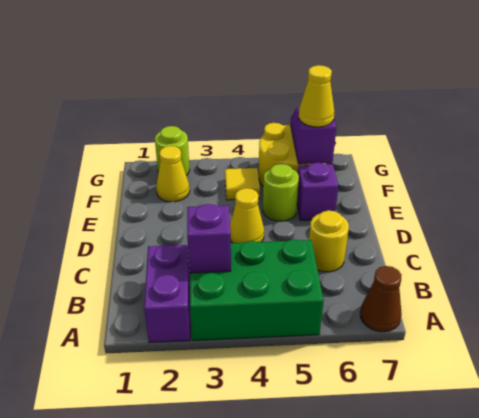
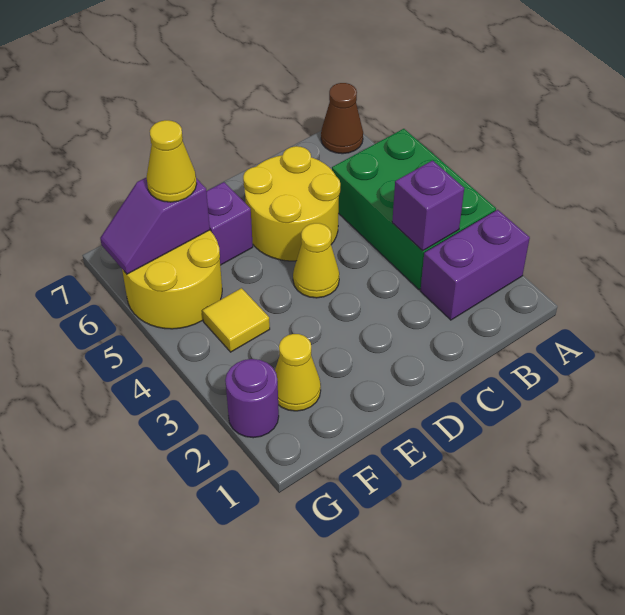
yellow round brick C6 level 1 -> yellow round brick C5:D6 level 1
lime round brick E5 level 1 -> none
lime round brick G2 level 1 -> purple round brick G2 level 1

